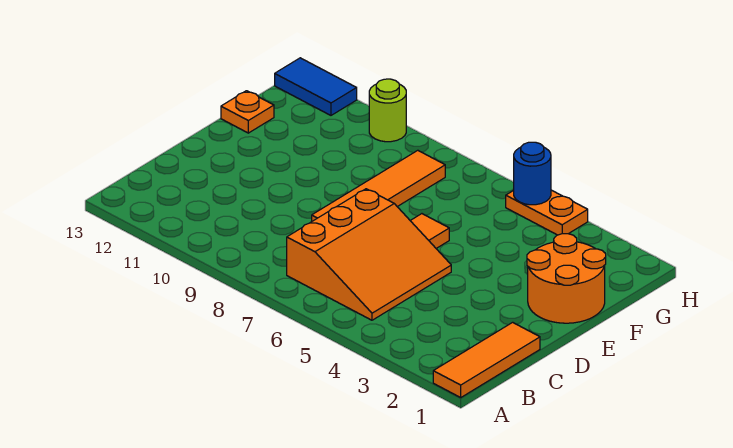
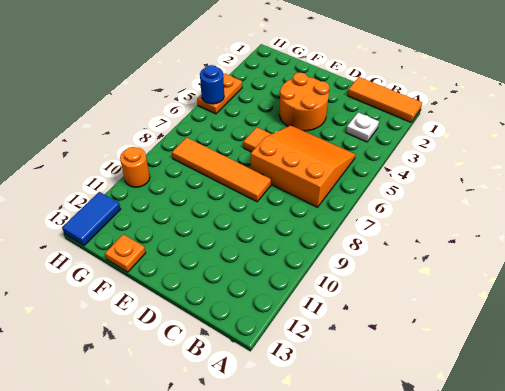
none -> white plate B3 level 1
orange round brick E1:F2 level 1 -> orange round brick D3:E4 level 1
lime round brick H10 level 1 -> orange round brick H10 level 1

